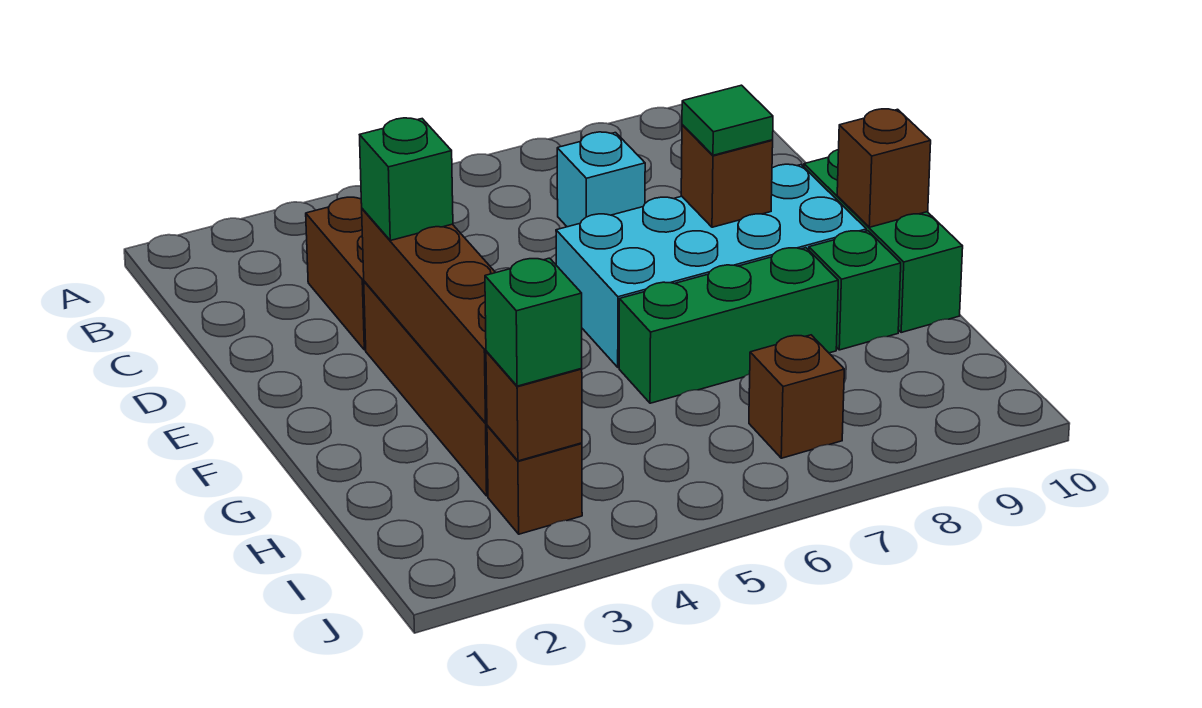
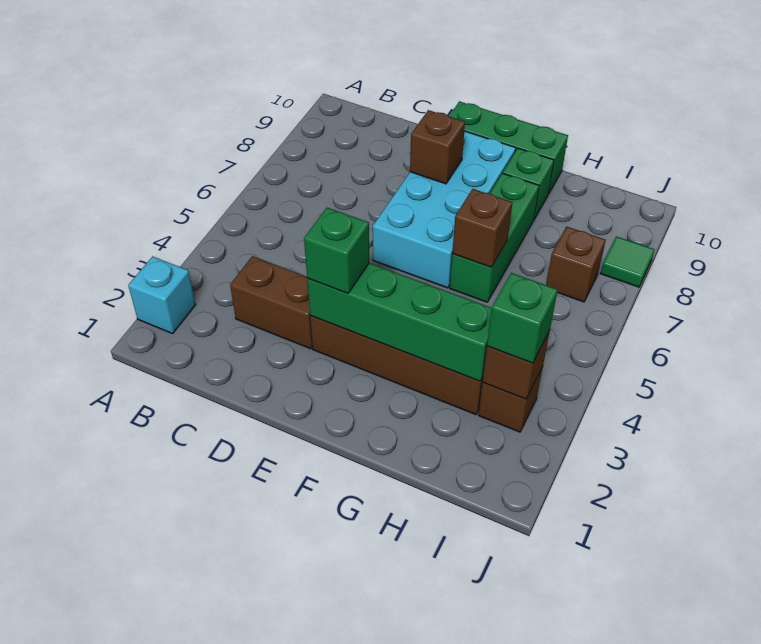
cyan brick C7 level 1 -> cyan brick A2 level 1
brown brick E3:H3 level 2 -> green brick E3:H3 level 2
green tile E8 level 3 -> green tile J8 level 1
brown brick F10 level 2 -> brown brick G6 level 2

